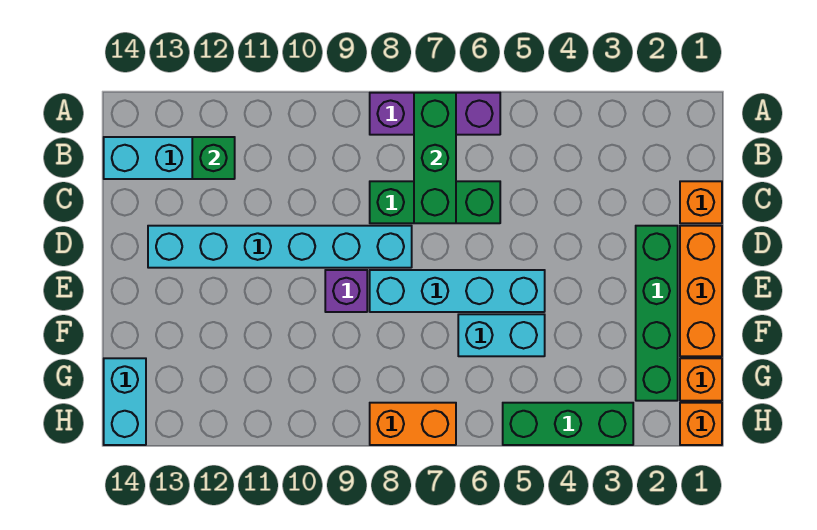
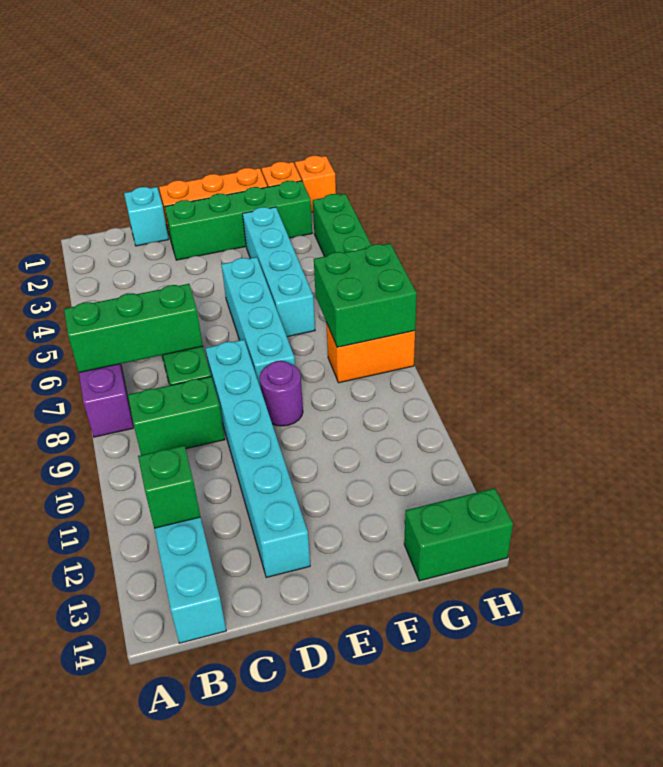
none -> green brick B9:C9 level 1
orange brick C1 level 1 -> cyan brick C1 level 1
purple brick E9 level 1 -> purple round brick E9 level 1
cyan brick F5:F6 level 1 -> cyan brick F3:F6 level 1
none -> green brick G7:H8 level 2
cyan brick G14:H14 level 1 -> green brick G14:H14 level 1
orange brick H7:H8 level 1 -> orange brick G8:H8 level 1

